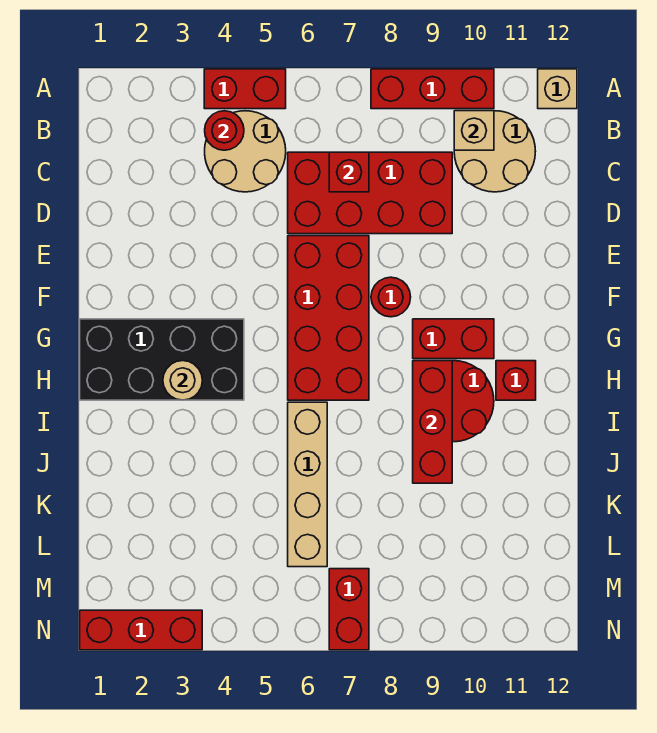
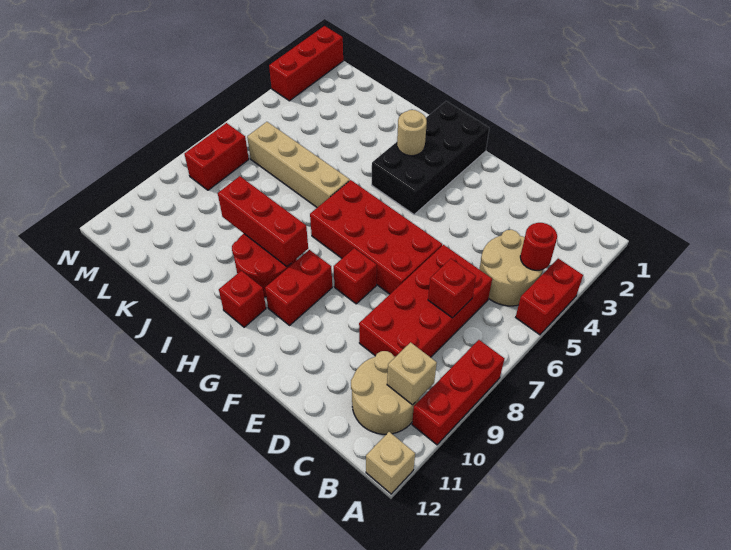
red round brick F8 level 1 -> red brick F8 level 1
red brick M7:N7 level 1 -> red brick M7:M8 level 1

